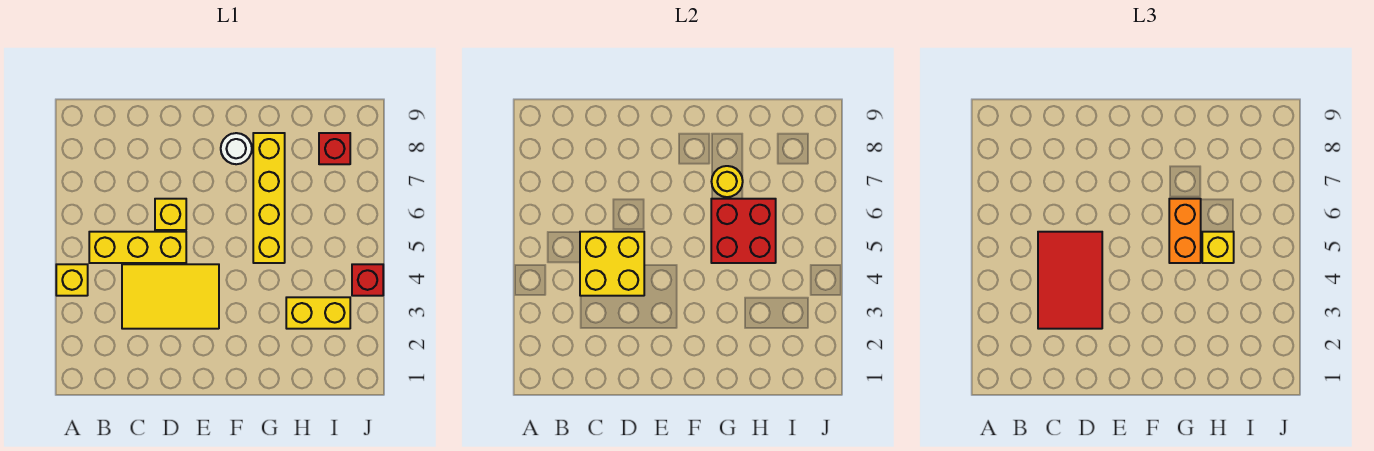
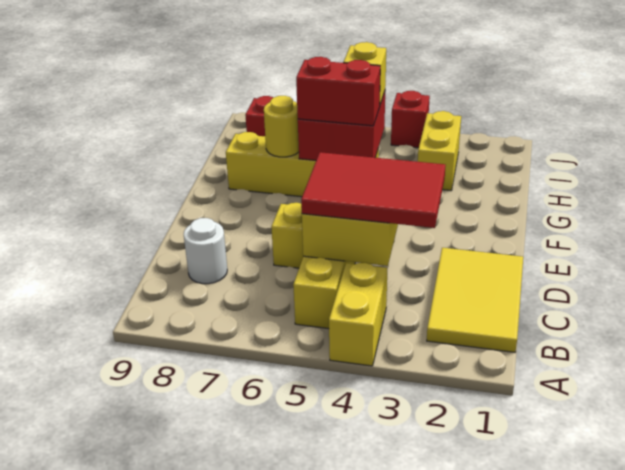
yellow brick A4 level 1 -> yellow brick A4:B4 level 1
yellow tile C3:E4 level 1 -> yellow tile B1:D2 level 1
white round brick F8 level 1 -> white round brick C8 level 1
orange brick G5:G6 level 3 -> red brick G5:G6 level 3

